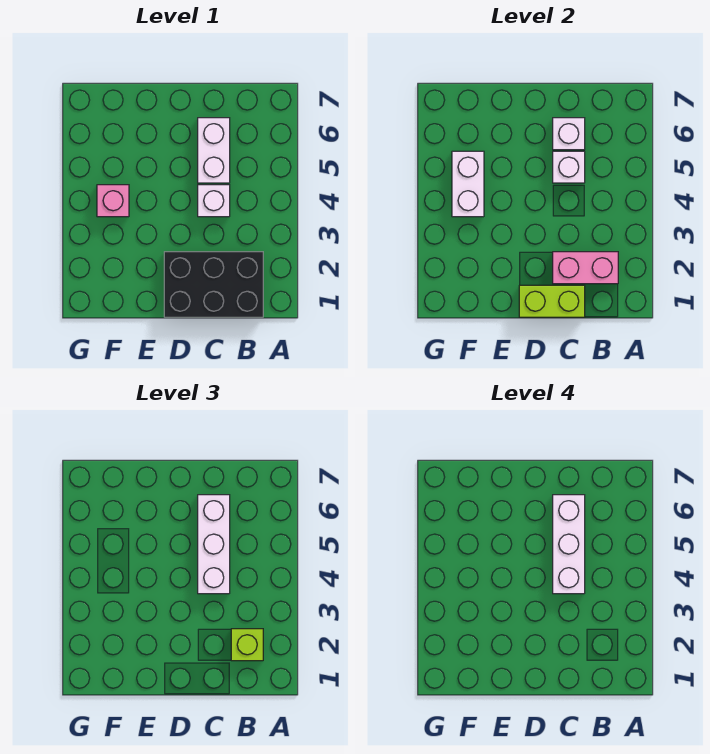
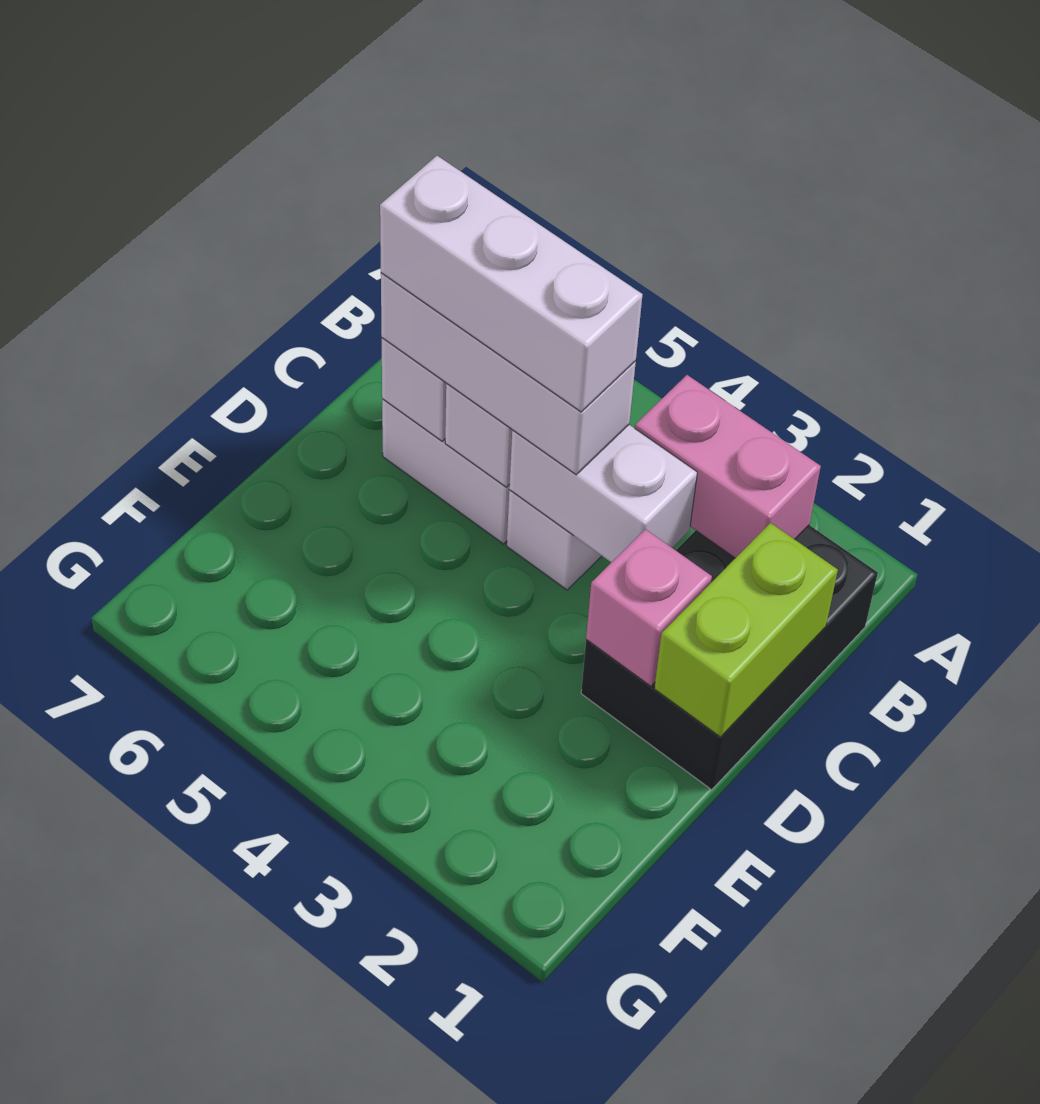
pink brick B2:C2 level 2 -> pink brick B2:B3 level 2
lime brick B2 level 3 -> none
pink brick F4 level 1 -> pink brick D2 level 2
white brick F4:F5 level 2 -> white brick C3:C4 level 2

